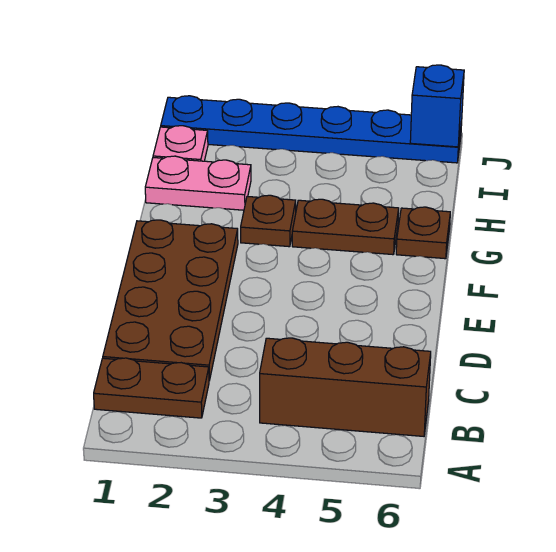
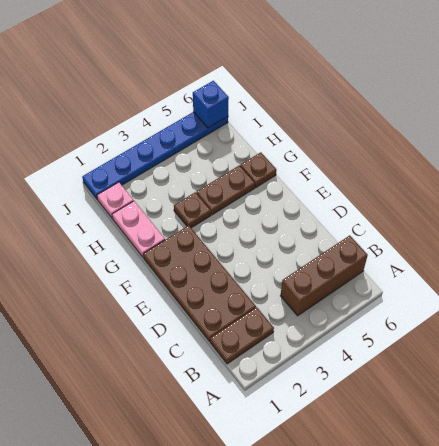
pink plate H1:H2 level 1 -> pink plate G1:H1 level 1

